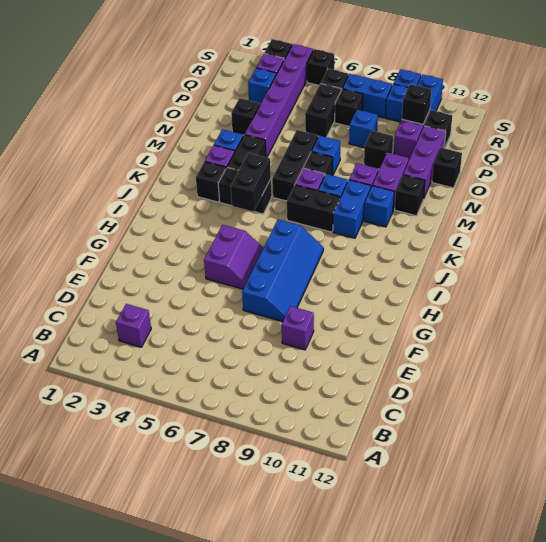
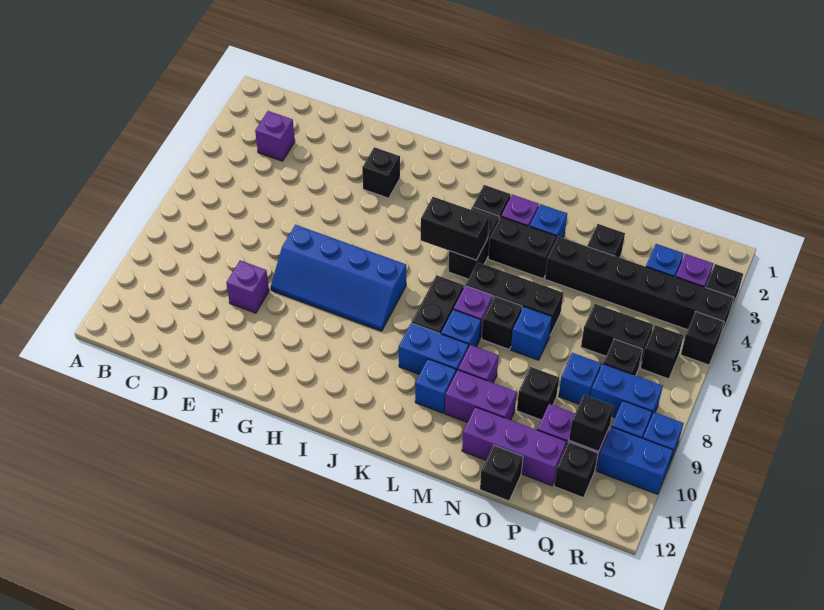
purple slope G5:H6 level 1 top 5 -> none
black brick M11 level 1 -> black brick G3 level 1
purple brick N4:S4 level 1 -> black brick N4:S4 level 1
blue brick R7:R8 level 1 -> blue brick Q8:R8 level 1

